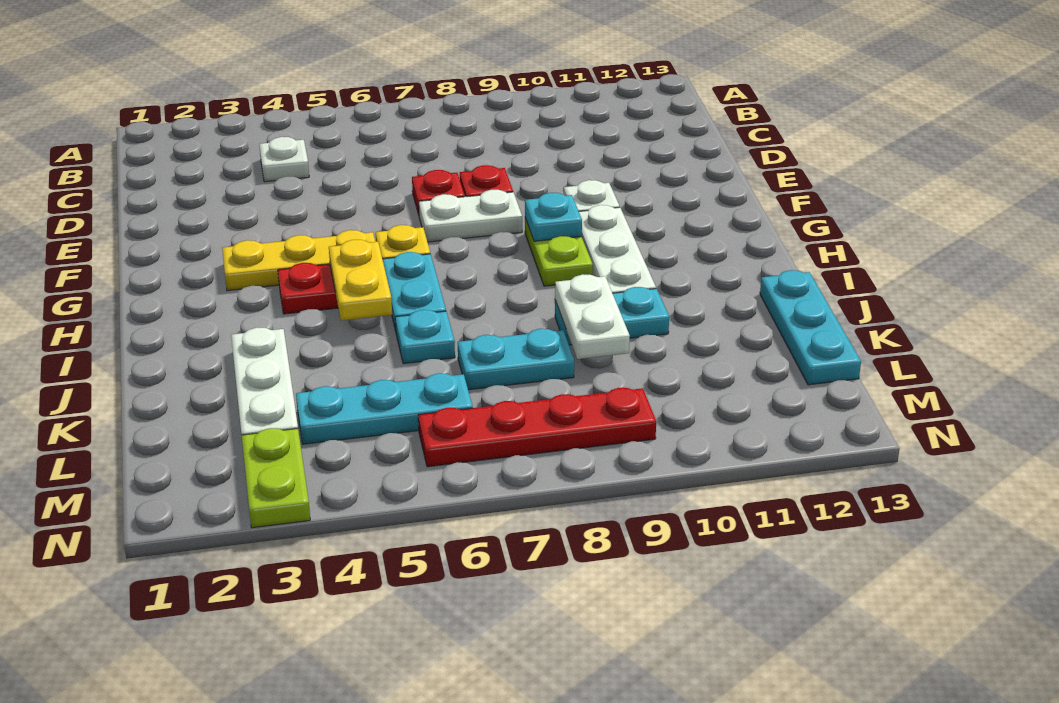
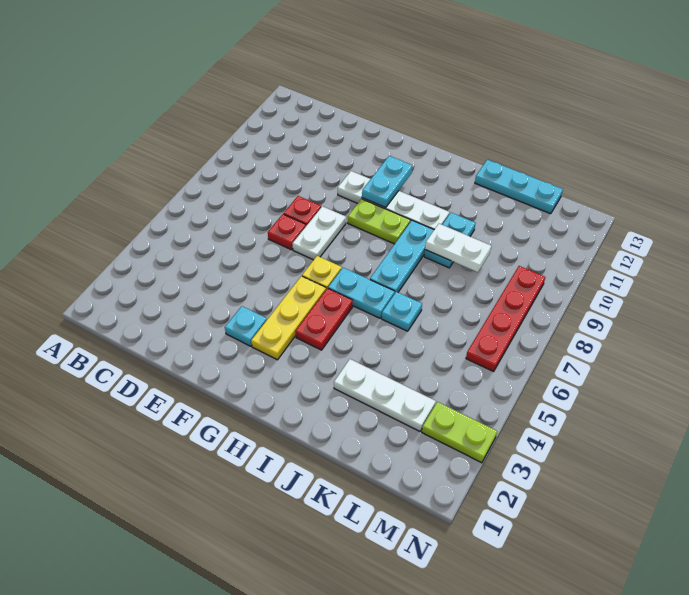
white plate C4 level 1 -> none
cyan plate G9 level 2 -> cyan plate F3 level 1
yellow plate H5:I5 level 2 -> none
cyan plate K7:K8 level 1 -> cyan plate G10:G11 level 2
cyan plate L4:L6 level 1 -> cyan plate I7:I9 level 1

